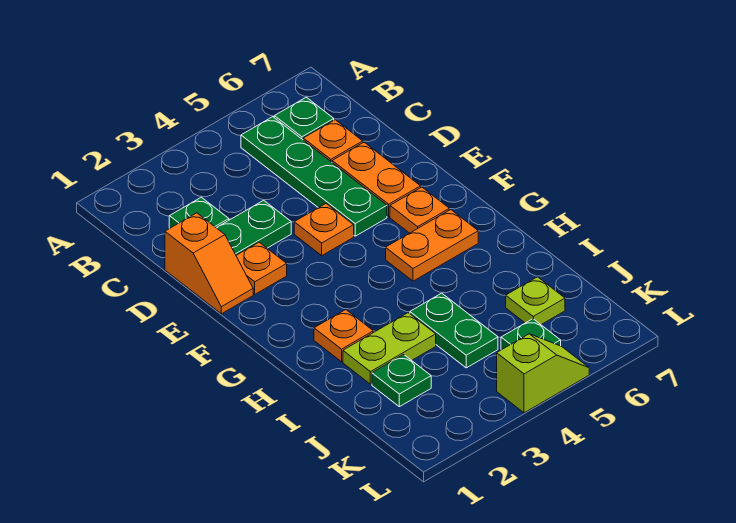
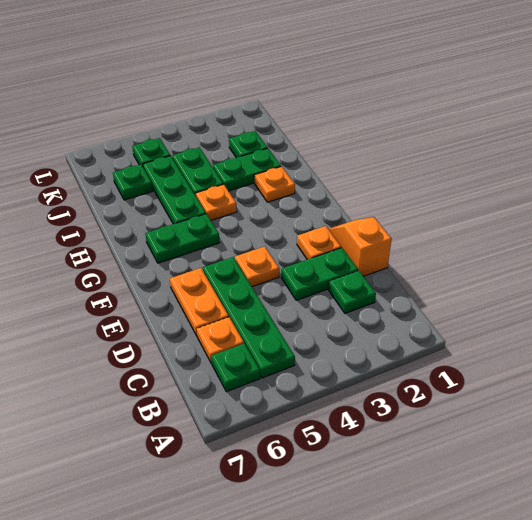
orange plate F6 level 1 -> orange plate H4 level 1
orange plate G5:G6 level 1 -> green plate G5:G6 level 1
none -> green plate H5:J5 level 1
lime plate I2:I3 level 1 -> green plate I2:I3 level 1
lime plate J6 level 1 -> green plate J6 level 1
lime slope L4:L5 level 1 top 4 -> none

